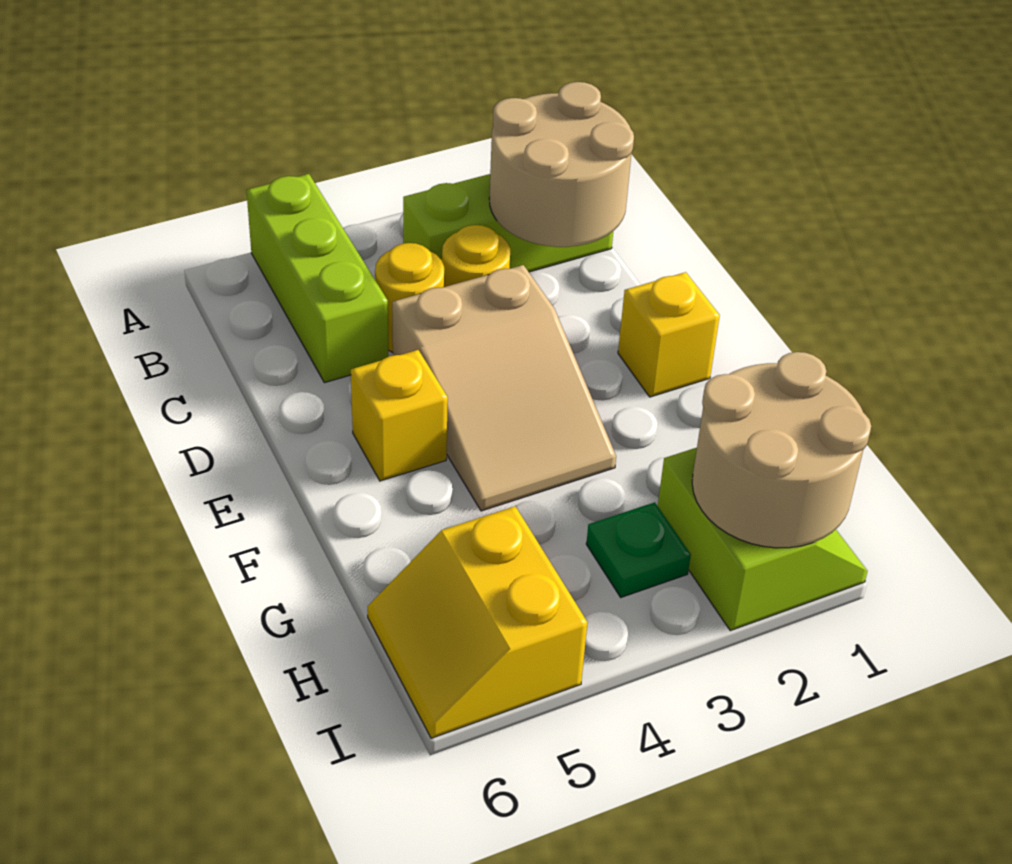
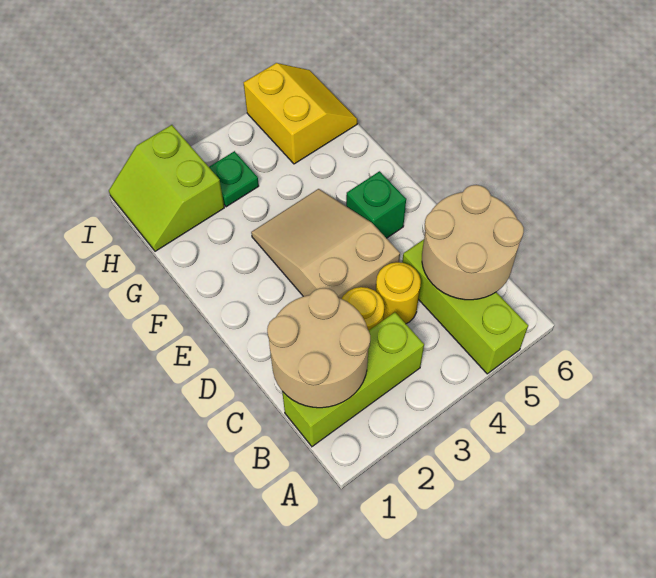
yellow brick E1 level 1 -> none
yellow brick E5 level 1 -> green brick E5 level 1
tan round brick H1:I2 level 2 -> tan round brick B5:C6 level 2

